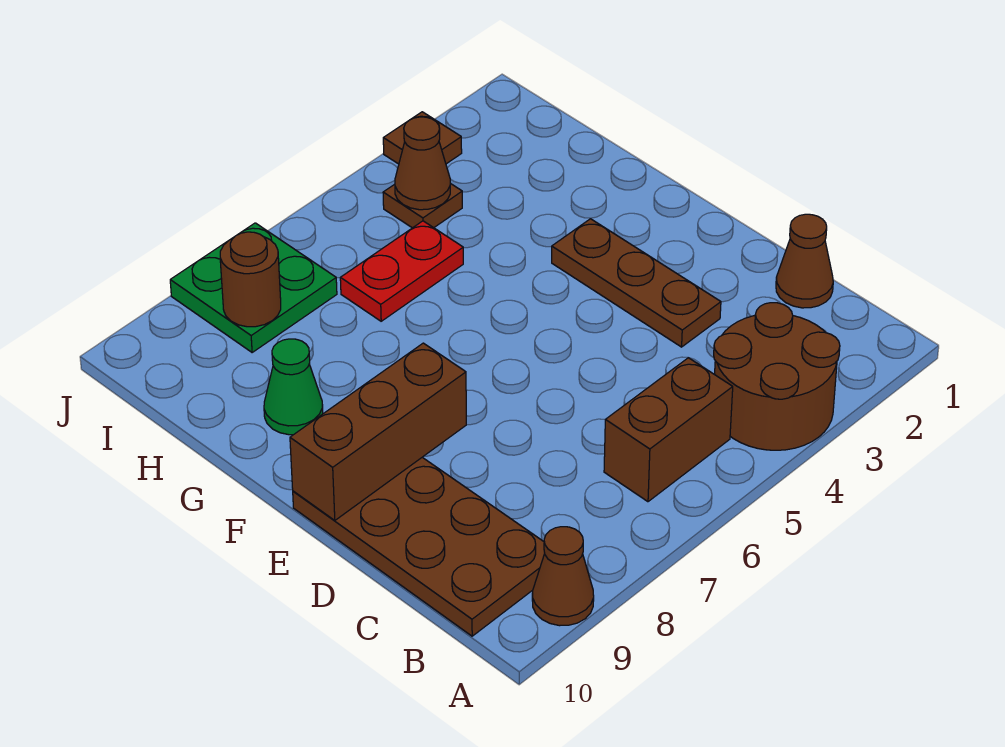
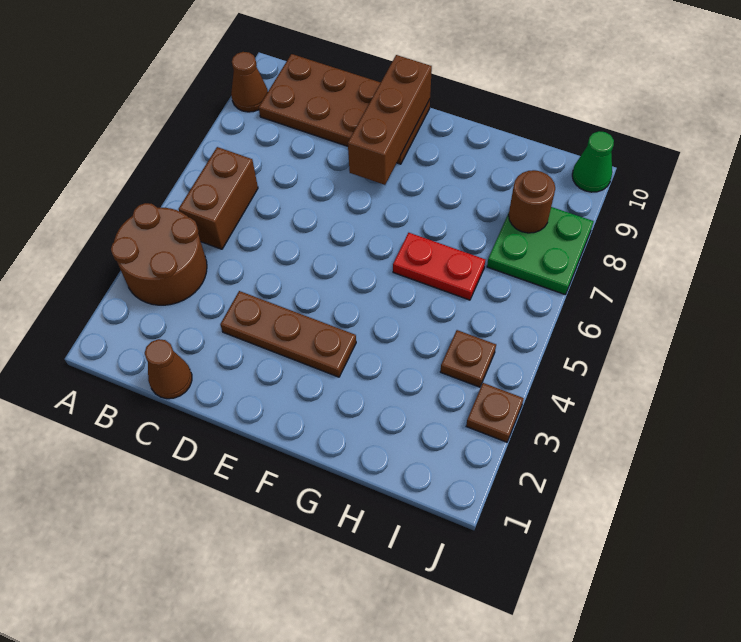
green cone G9 level 1 -> green cone J10 level 1
red plate H5:H6 level 1 -> red plate G6:H6 level 1
brown cone I4 level 2 -> none

